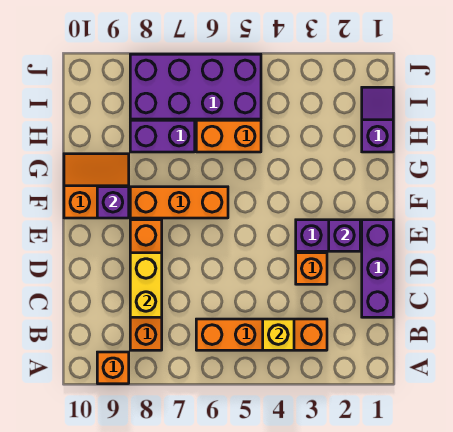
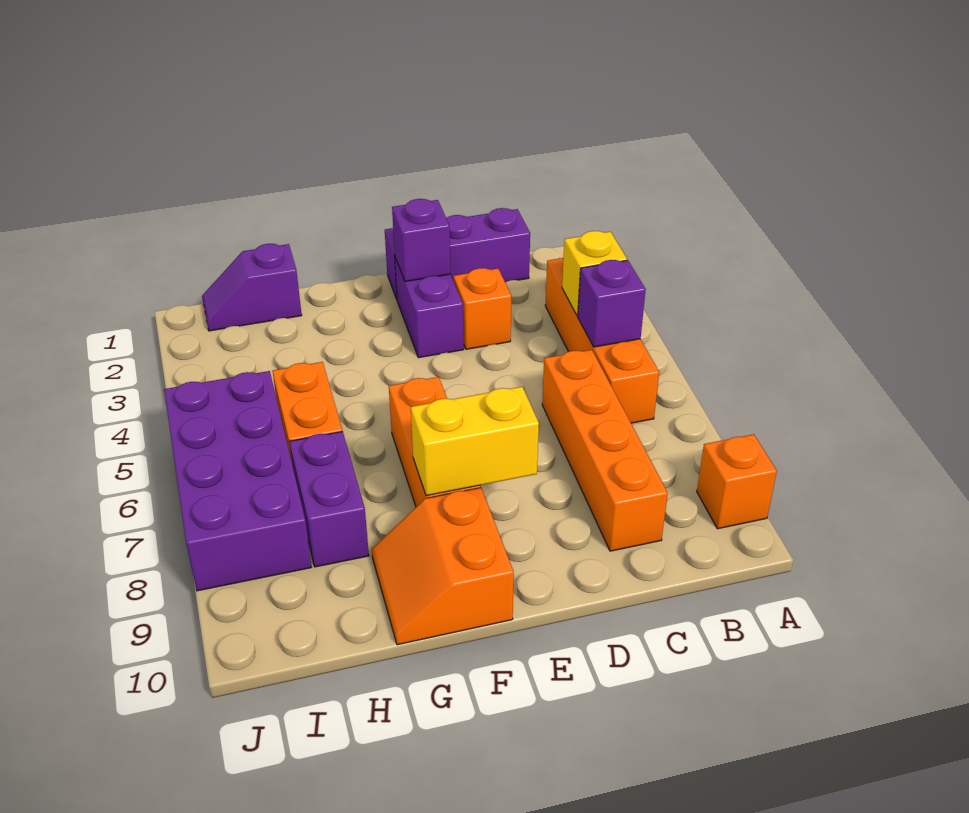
orange brick B8:E8 level 1 -> orange brick C6:C9 level 1
yellow brick C8:D8 level 2 -> yellow brick E8:F8 level 2
purple brick F9 level 2 -> purple brick B5 level 2

